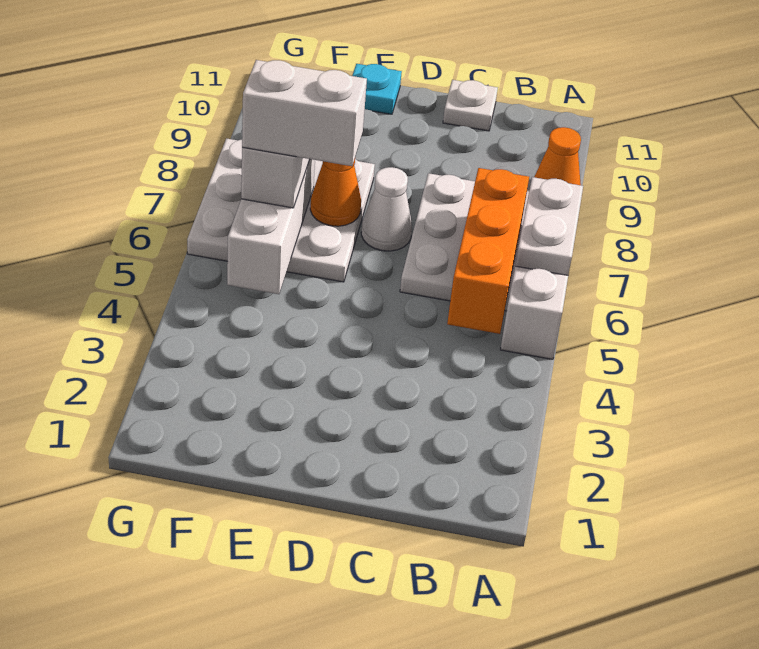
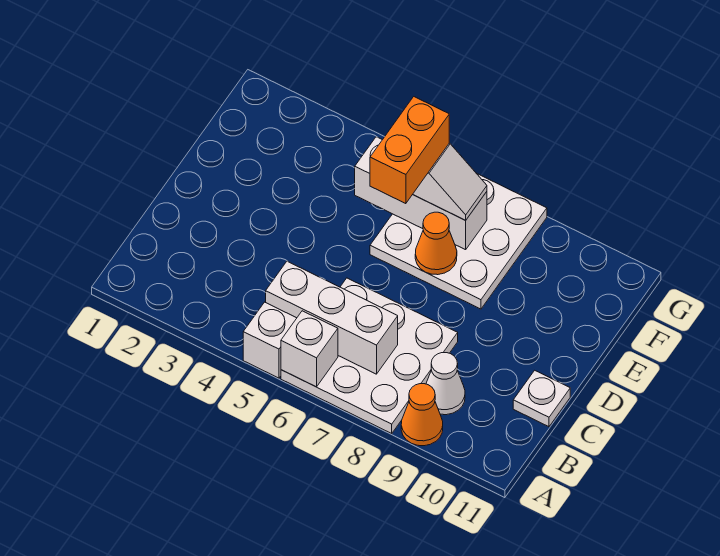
white brick A6:A7 level 2 -> white brick A6 level 2
orange brick B5:B7 level 2 -> white brick B5:B7 level 2
white cone D7 level 1 -> white cone B9 level 1
white brick E6:F6 level 4 -> orange brick E6:F6 level 4
cyan plate E11 level 1 -> none

